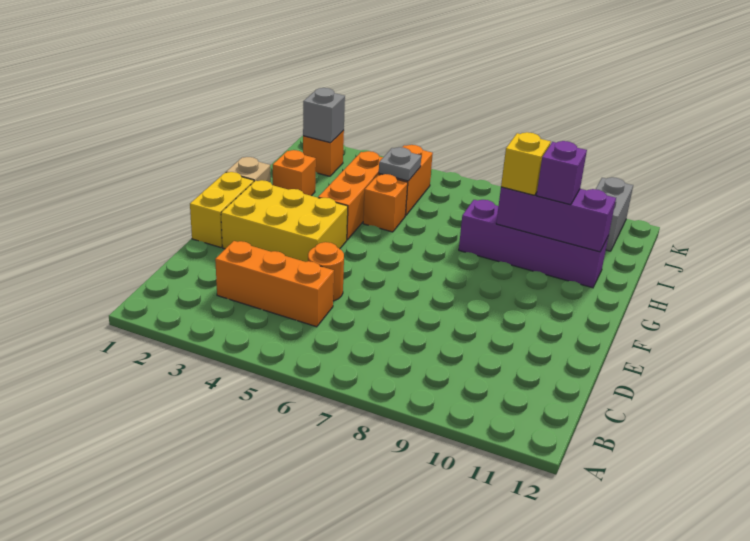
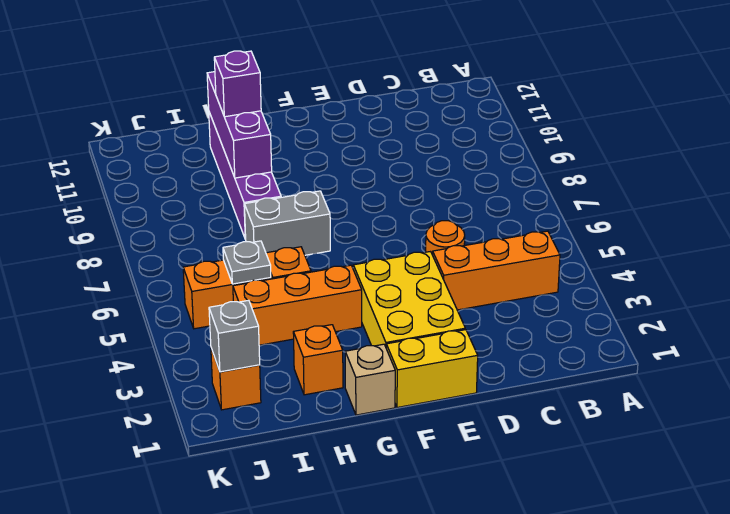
orange brick C3:C5 level 1 -> orange brick B4:D4 level 1
yellow brick H9 level 3 -> none
grey brick J11:K11 level 1 -> grey brick G7:H7 level 1

